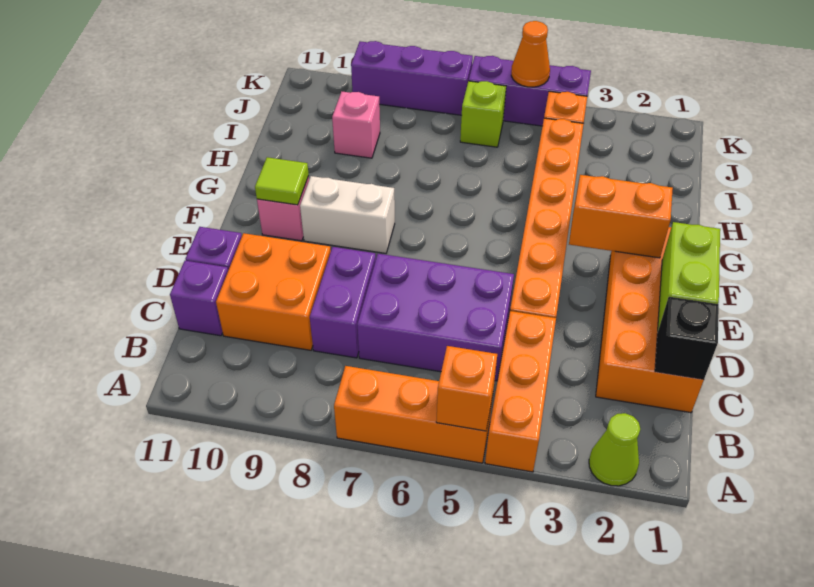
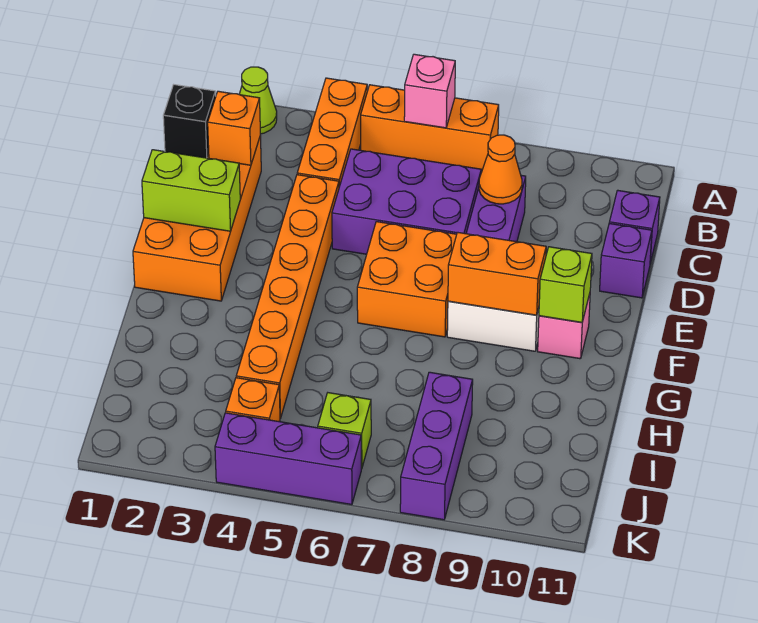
orange brick A5 level 2 -> orange brick C2 level 2
orange brick C9:D10 level 1 -> orange brick E6:F7 level 1
lime brick D1:E1 level 2 -> lime brick E1:E2 level 2
orange brick F2:F3 level 2 -> orange brick F8:F9 level 2
lime tile F10 level 2 -> lime brick F10 level 2
pink brick I9 level 1 -> pink brick A6 level 2
orange cone K5 level 2 -> orange cone C8 level 2
purple brick K7:K9 level 1 -> purple brick I8:K8 level 1

